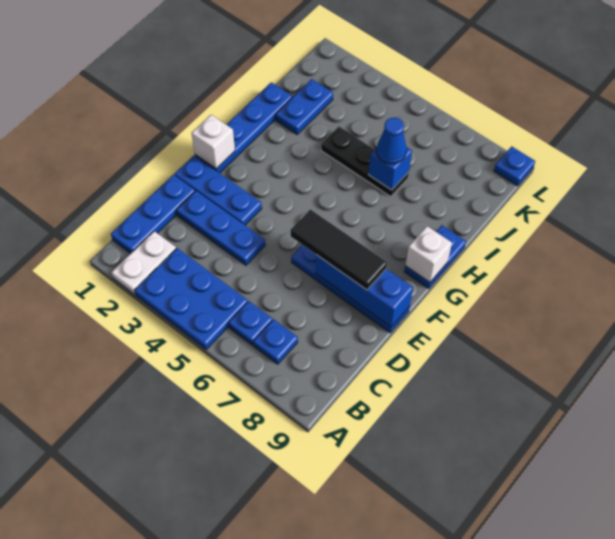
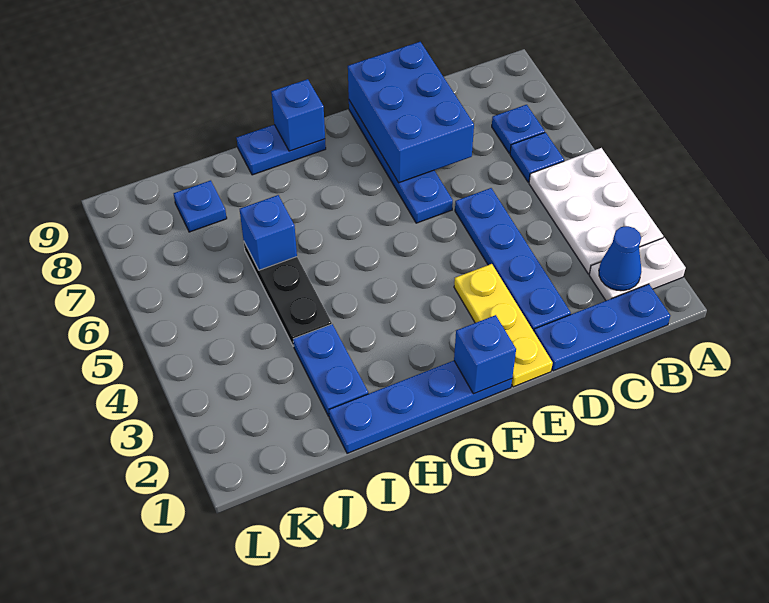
blue plate A3:B5 level 1 -> white plate A3:B5 level 1
blue plate D2:D4 level 1 -> blue plate D2:D5 level 1
blue plate E1:E3 level 1 -> yellow plate E1:E3 level 1
black tile E6:E8 level 3 -> none
blue brick E7:E9 level 2 -> blue brick D7:E9 level 2
white brick F1 level 2 -> blue brick F1 level 2
white brick G9 level 2 -> blue brick G9 level 2
blue plate I2:J2 level 1 -> blue plate I2:I3 level 1
blue cone I6 level 3 -> blue cone B2 level 2
blue plate L9 level 1 -> blue plate J8 level 1

